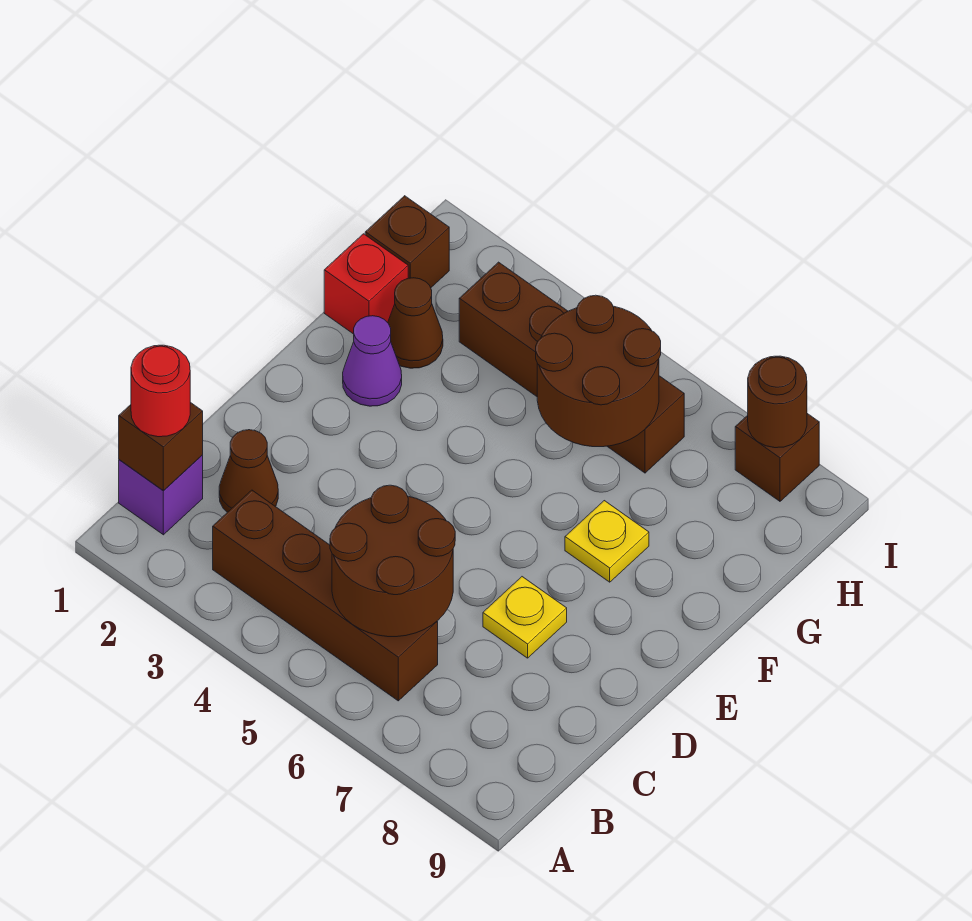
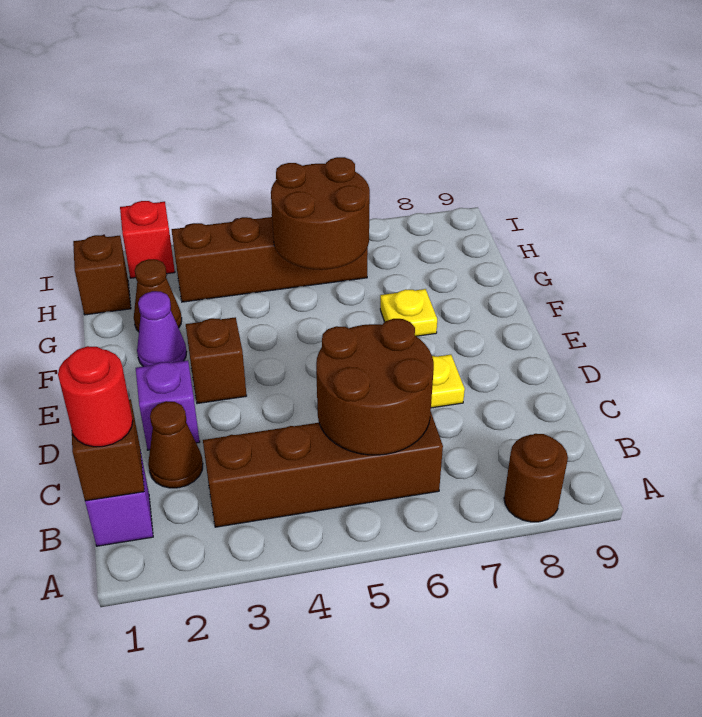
none -> purple brick D2 level 1
red brick G1 level 1 -> red brick I2 level 1
brown brick I8 level 1 -> brown brick E3 level 1
brown round brick I8 level 2 -> brown round brick A8 level 1

